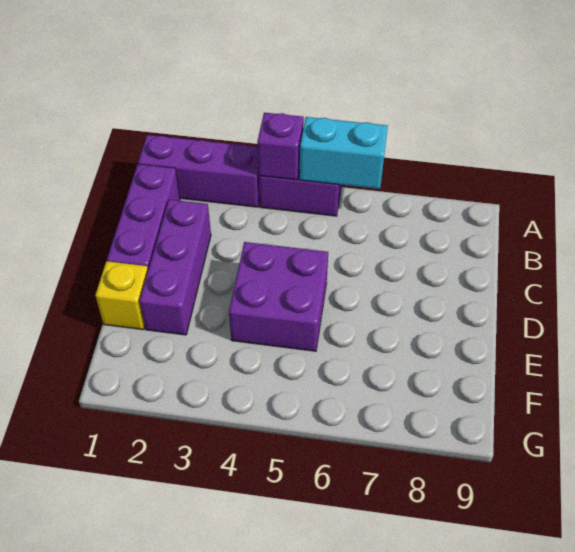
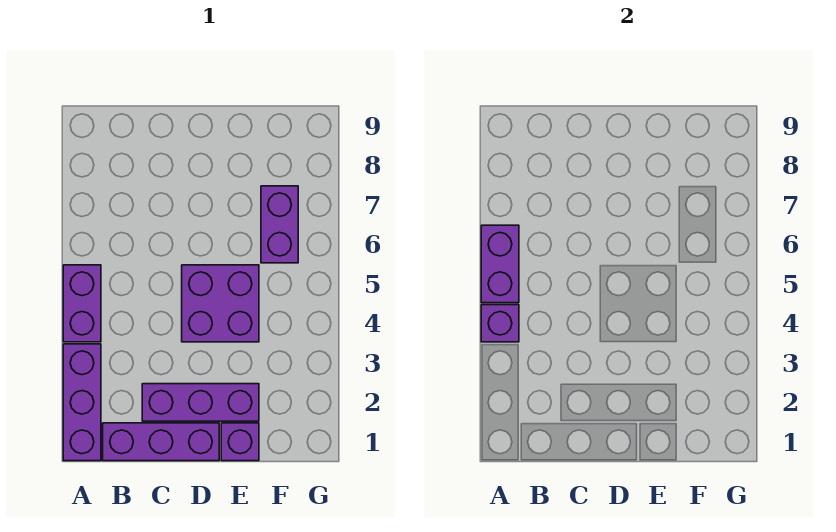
cyan brick A5:A6 level 2 -> purple brick A5:A6 level 2
yellow brick E1 level 1 -> purple brick E1 level 1
none -> purple brick F6:F7 level 1

